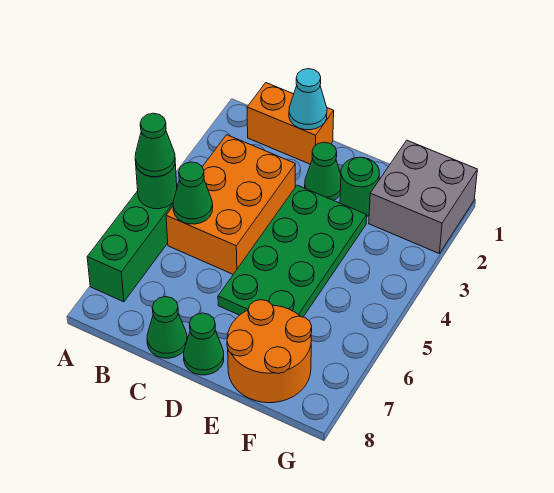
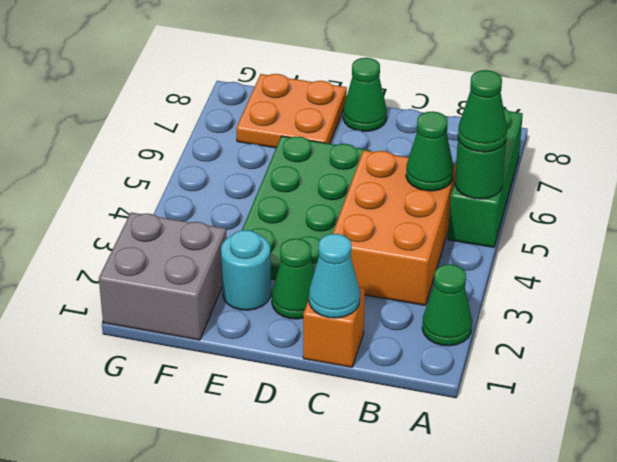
orange brick B1:C1 level 1 -> orange brick C1 level 1
green cone C8 level 1 -> green cone A2 level 1
green round brick E2 level 1 -> cyan round brick E2 level 1
orange round brick E7:F8 level 1 -> orange plate E7:F8 level 1

